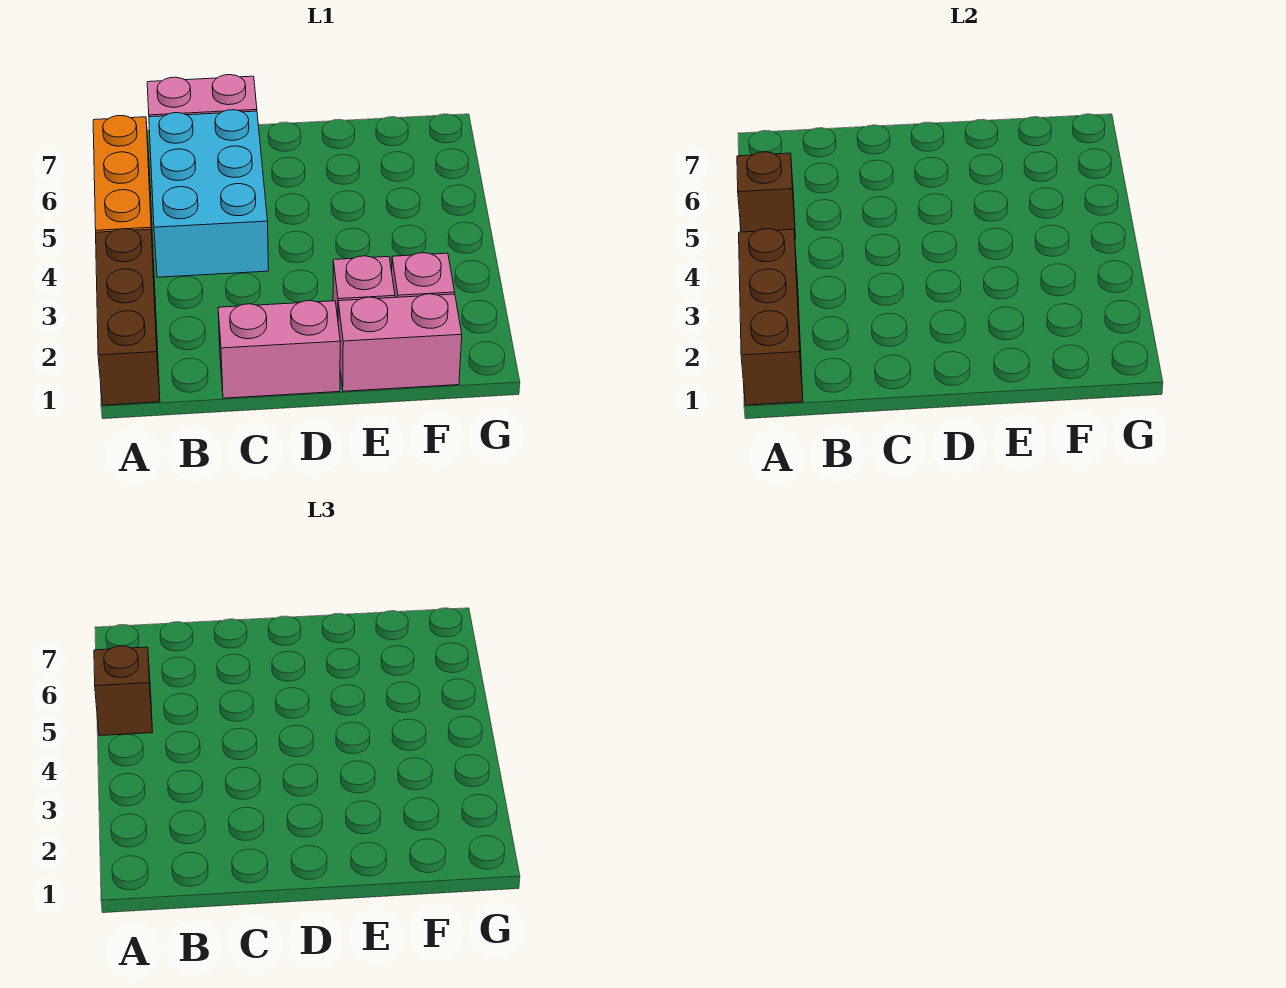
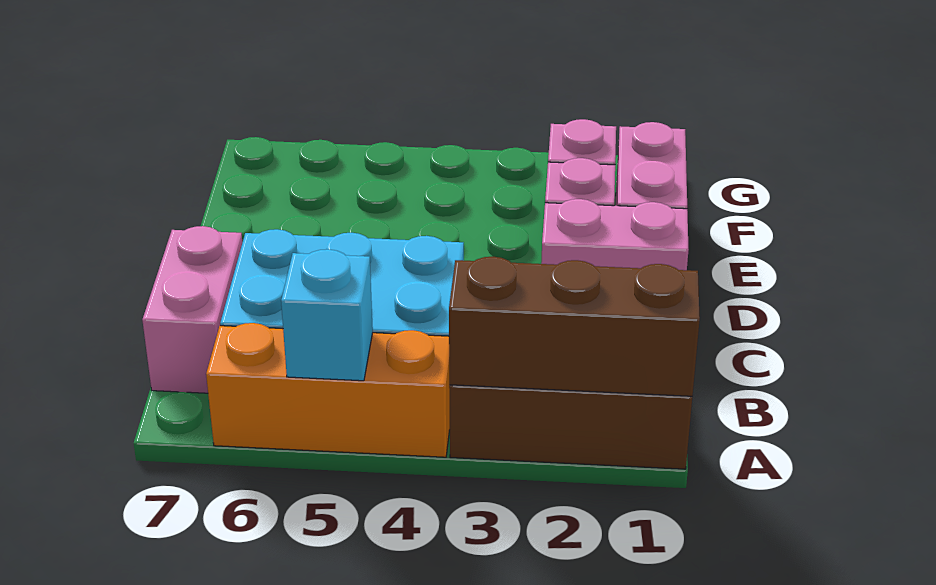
brown brick A5 level 2 -> cyan brick A5 level 2
brown brick A5 level 3 -> none
pink brick C1:D1 level 1 -> pink brick D1:D2 level 1

